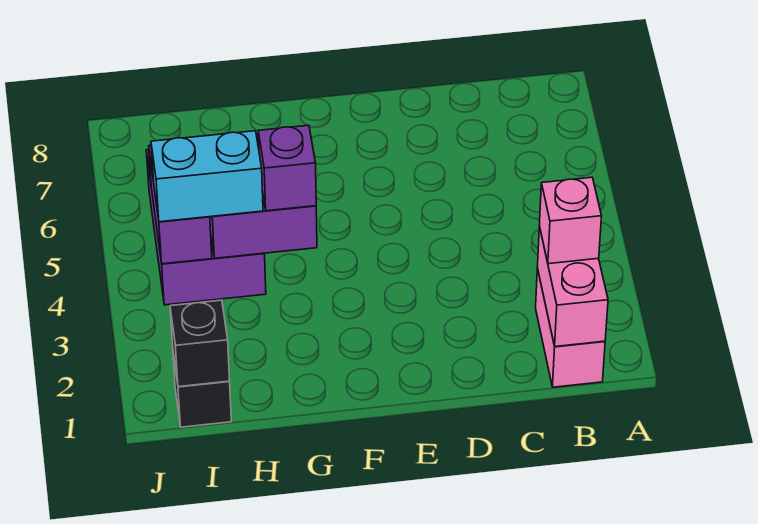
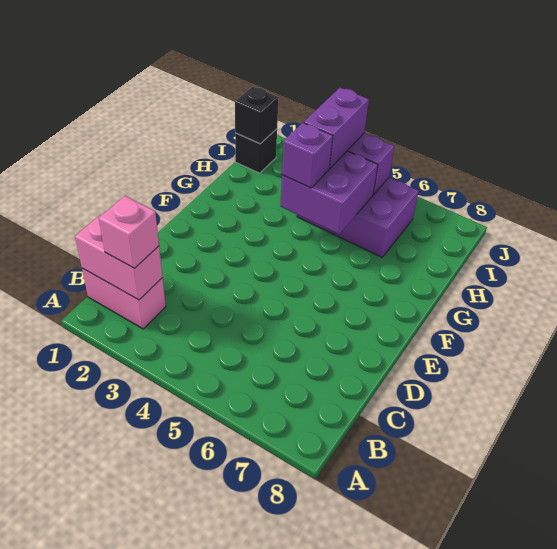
cyan brick H4:I4 level 3 -> purple brick H4:I4 level 3

